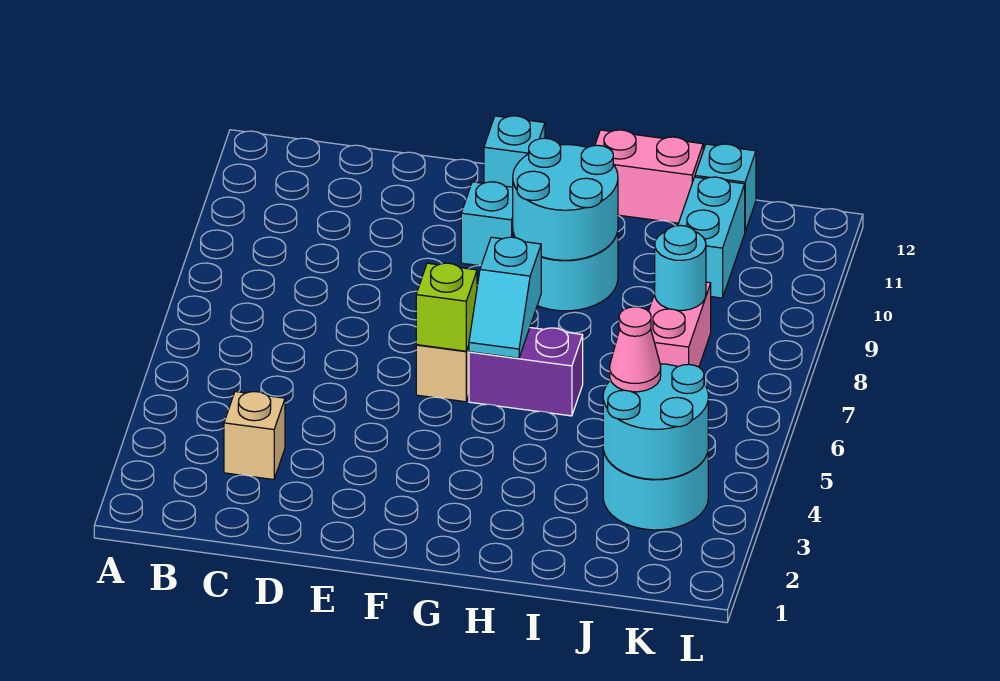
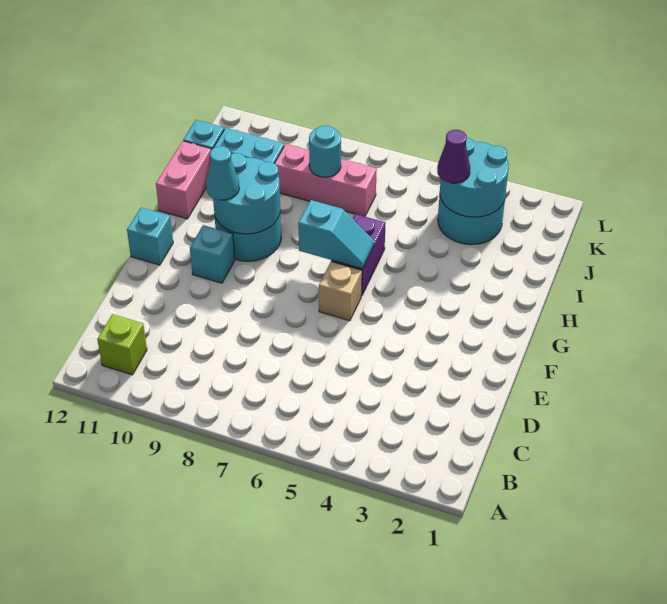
tan brick C3 level 1 -> none
lime brick F6 level 2 -> lime brick B11 level 1
none -> cyan cone G10 level 3
pink cone J4 level 3 -> purple cone J4 level 3
pink brick J7:J8 level 1 -> pink brick J7:J9 level 1

